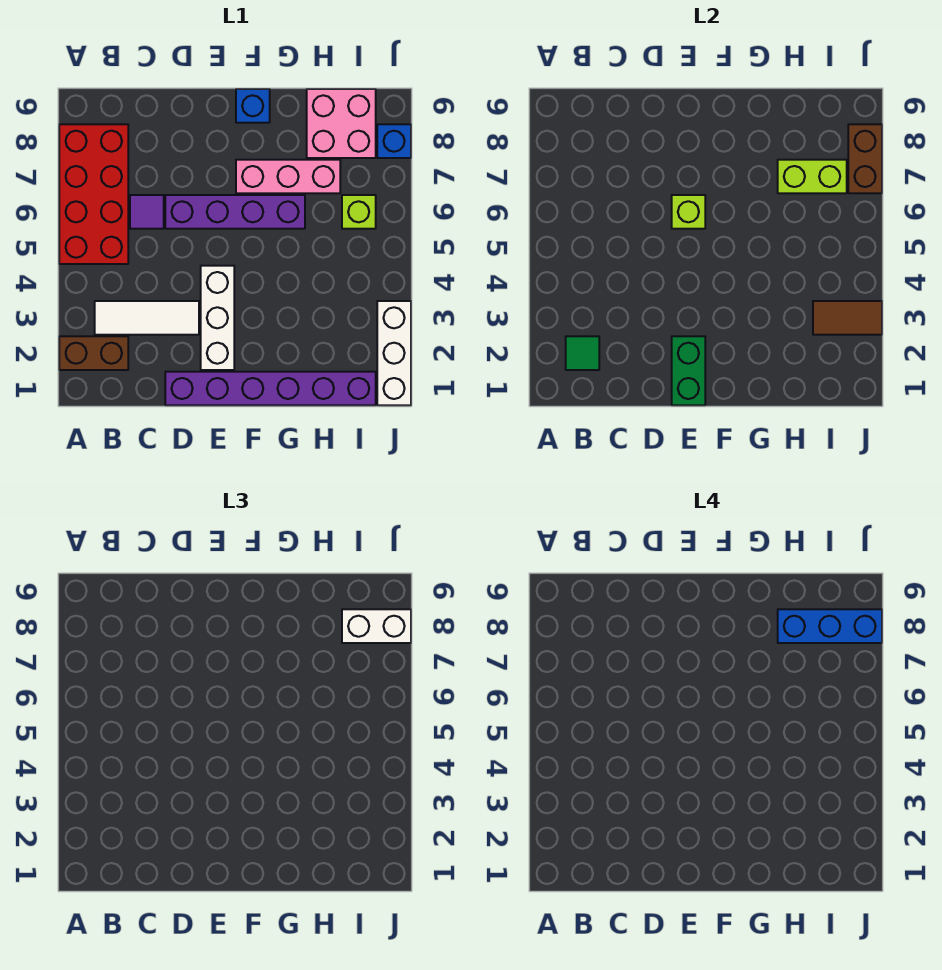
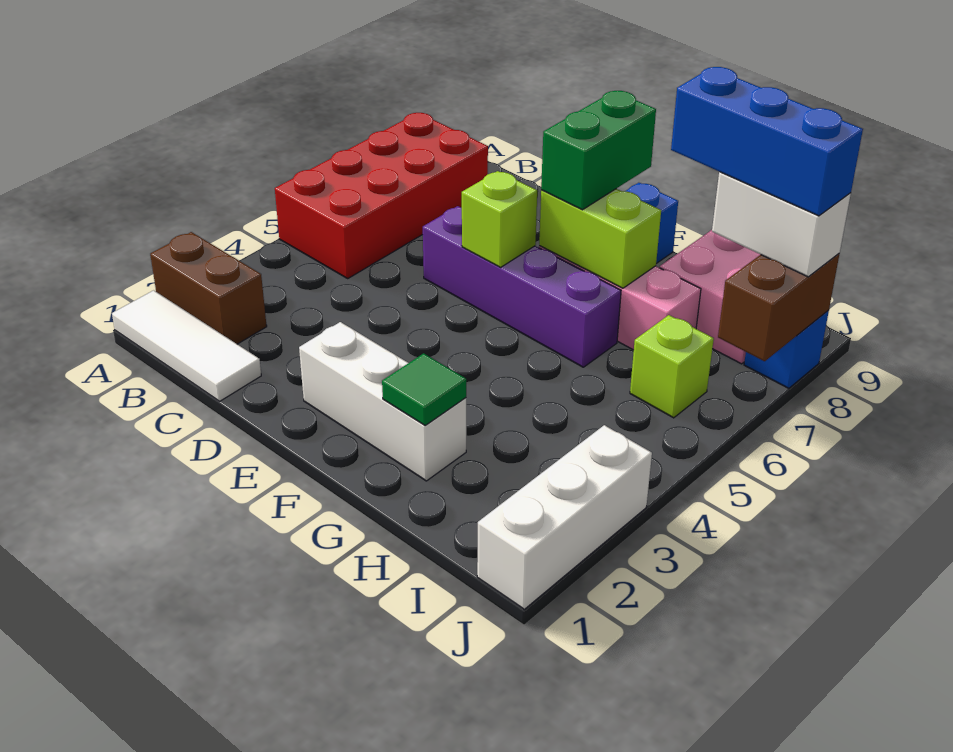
green tile B2 level 2 -> green tile G2 level 2
white tile B3:D3 level 1 -> white tile A1:C1 level 1
purple tile C6 level 1 -> none
purple brick D1:I1 level 1 -> none
green brick E1:E2 level 2 -> green brick F7:F8 level 3
white brick E2:E4 level 1 -> white brick E2:G2 level 1
lime brick H7:I7 level 2 -> lime brick F7:G7 level 2
brown tile I3:J3 level 2 -> none

